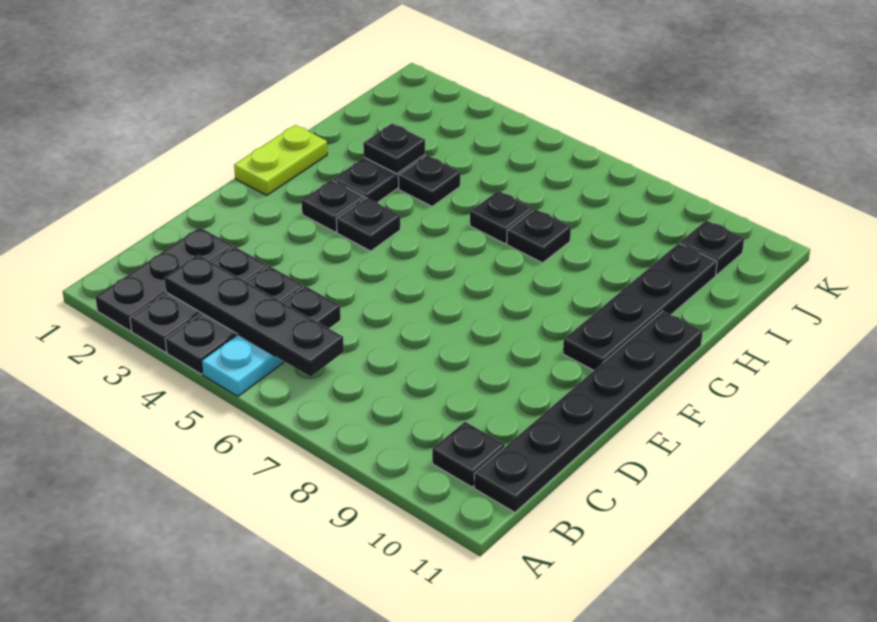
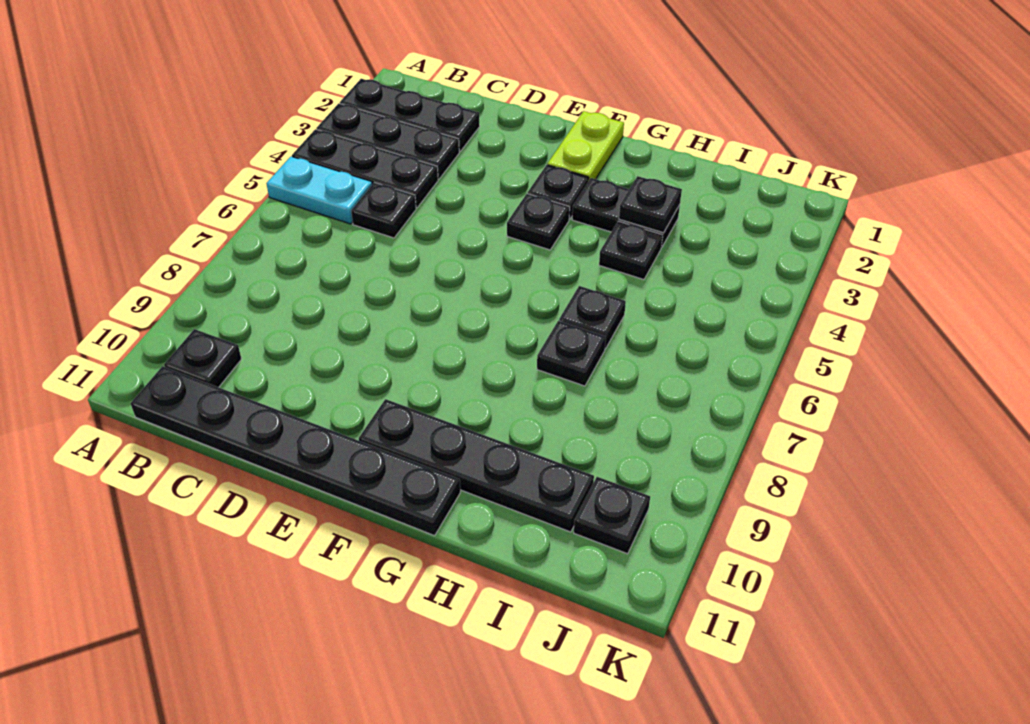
black plate B3:B6 level 2 -> none
lime plate F1:G1 level 1 -> lime plate F1:F2 level 1

